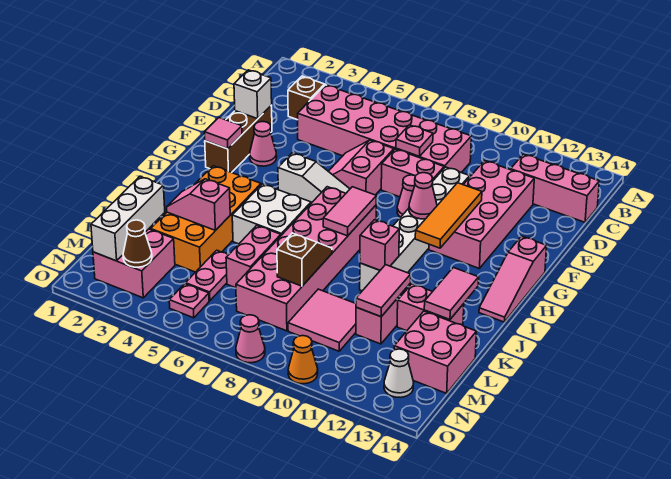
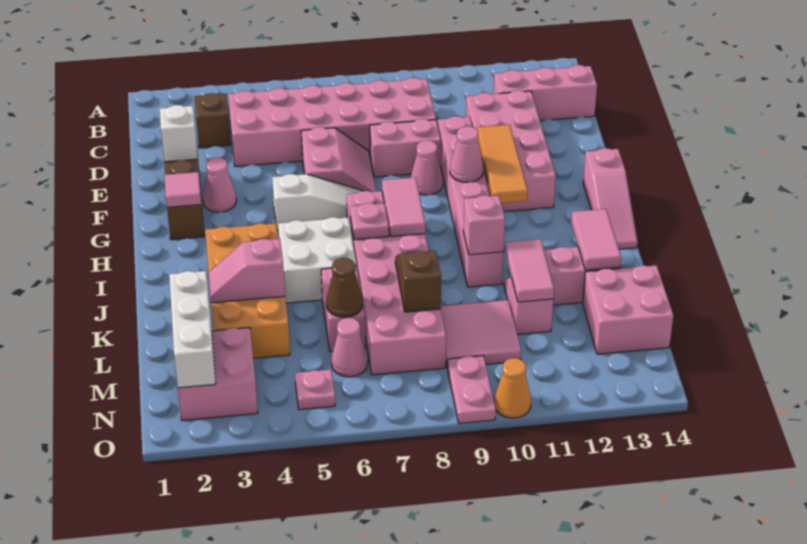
pink plate D8 level 2 -> pink plate I7 level 2
pink slope E6:F7 level 1 top 7 -> pink slope E6:F7 level 1 top 6
white brick E10:J10 level 1 -> pink brick E10:J10 level 1
pink plate L5:M5 level 1 -> pink plate N9:O9 level 1
brown cone N3 level 2 -> brown cone L6 level 2
white cone N13 level 1 -> none
pink cone O8 level 1 -> pink cone M6 level 1

